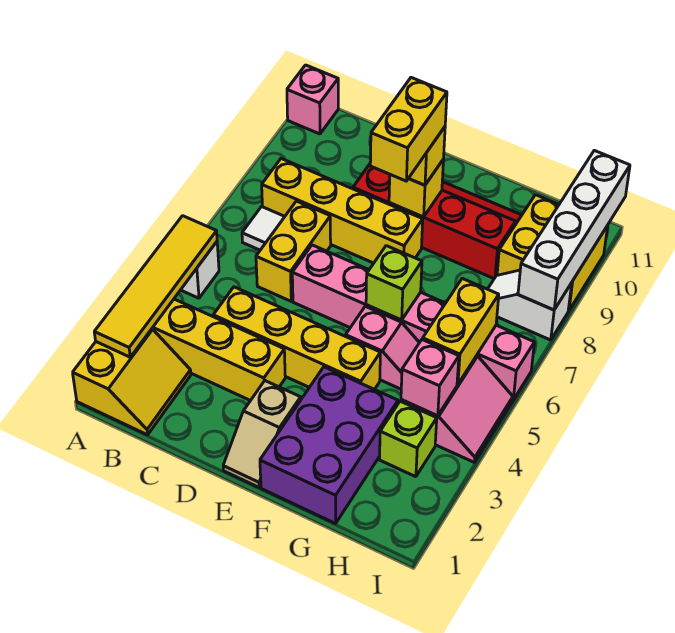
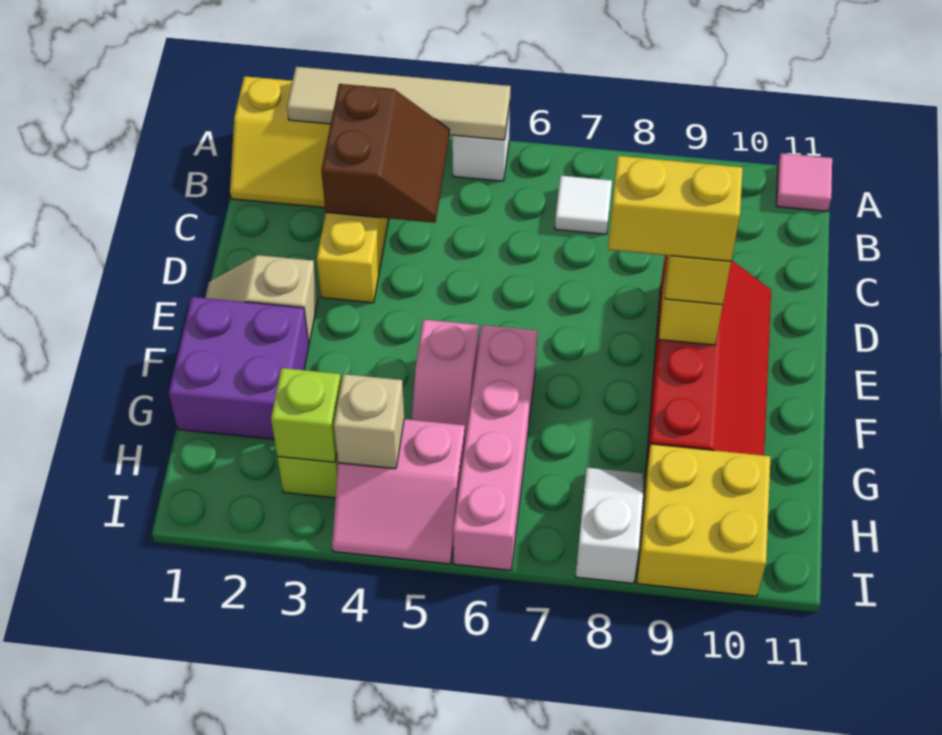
yellow tile A2:A5 level 2 -> tan tile A2:A5 level 2
pink brick A11 level 1 -> pink tile A11 level 1
none -> brown slope B3:C4 level 2 top 3
yellow brick B8:E8 level 1 -> none
yellow brick C4:F4 level 1 -> none
yellow brick C6:C7 level 1 -> none
pink brick D6:I6 level 1 -> pink brick F6:I6 level 1
purple brick F1:G3 level 1 -> purple brick F1:G2 level 1
lime brick F6 level 2 -> lime brick H3 level 2
pink brick H4 level 2 -> tan brick H4 level 2
yellow brick H5:H6 level 2 -> none
white brick I8:I11 level 2 -> none

